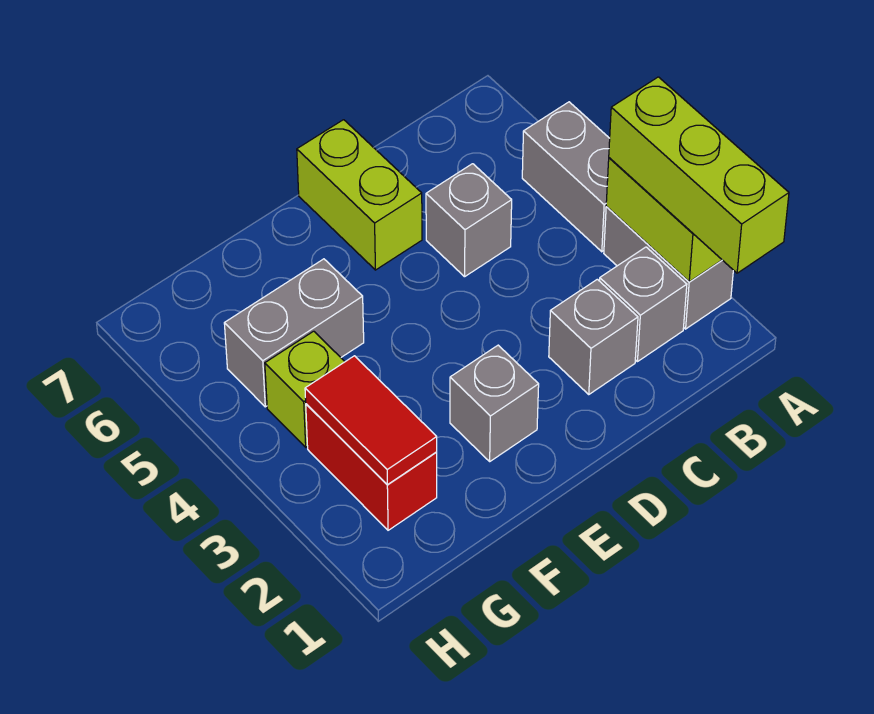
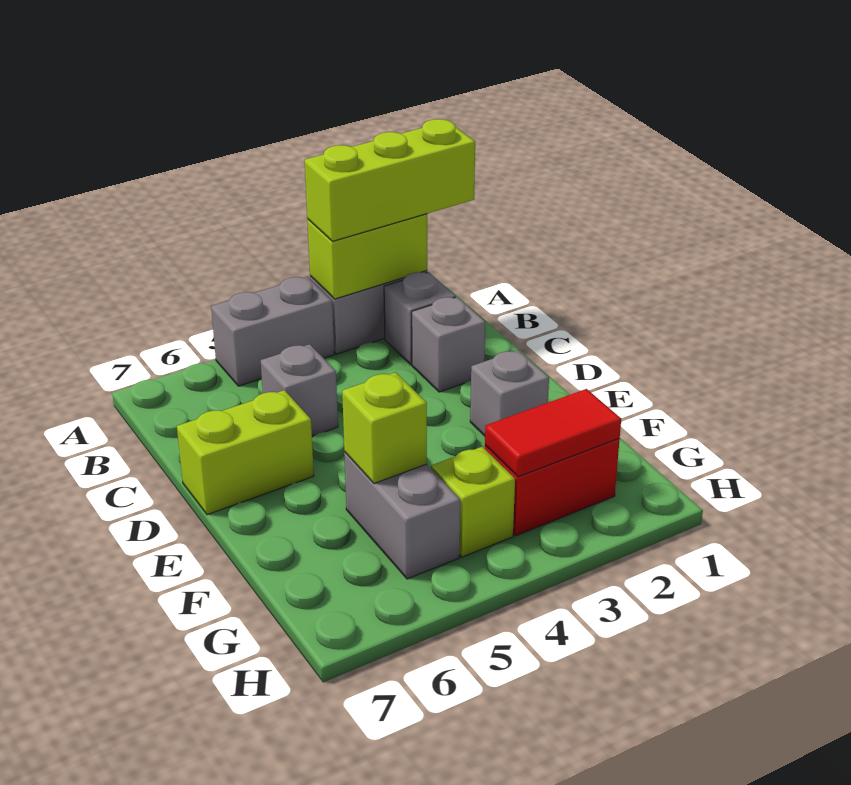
none -> lime brick F5 level 2

